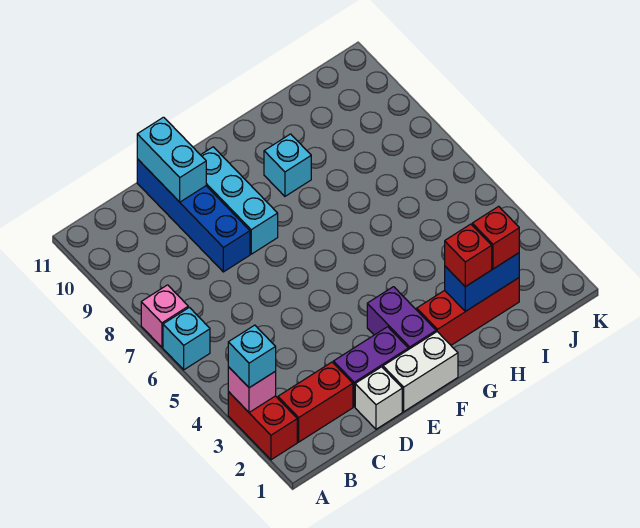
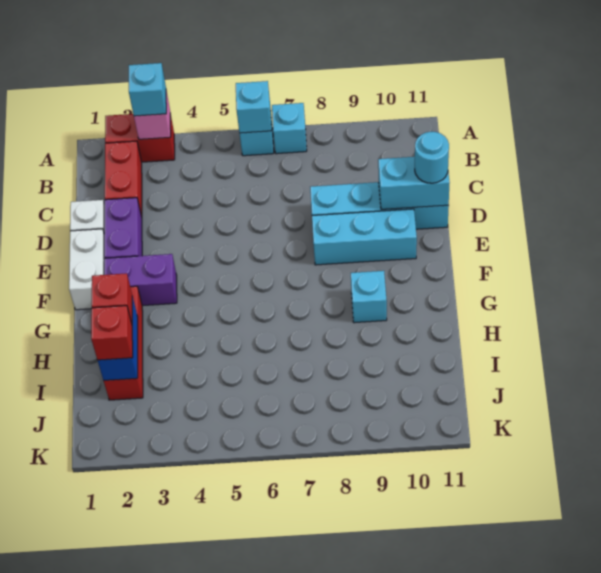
none -> cyan brick A6 level 2
pink brick A7 level 1 -> cyan brick A7 level 1
blue brick D8:D11 level 1 -> cyan brick D8:D11 level 1
none -> cyan round brick D11 level 3

